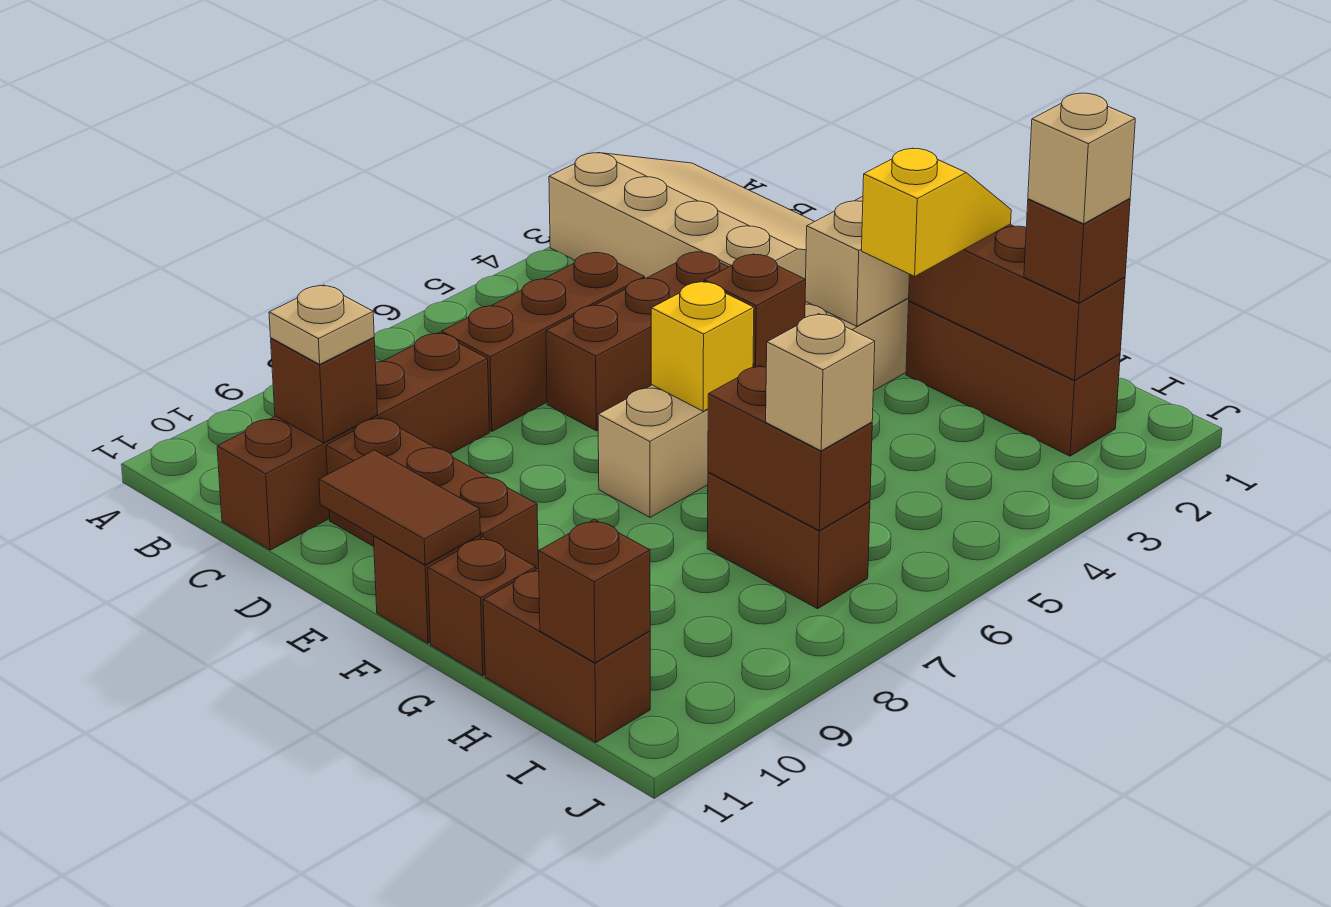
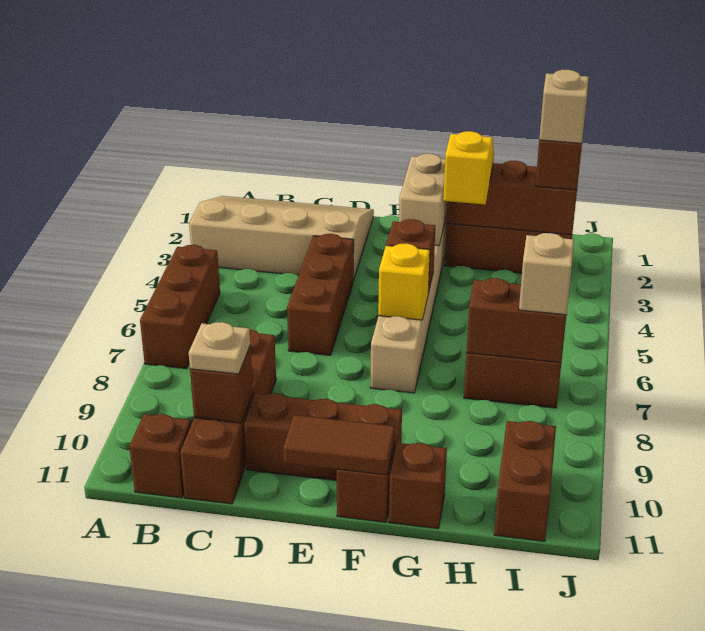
brown brick C5:C7 level 1 -> brown brick A5:A7 level 1
brown brick H11:I11 level 1 -> brown brick I10:I11 level 1
brown brick I11 level 2 -> brown brick B11 level 1

